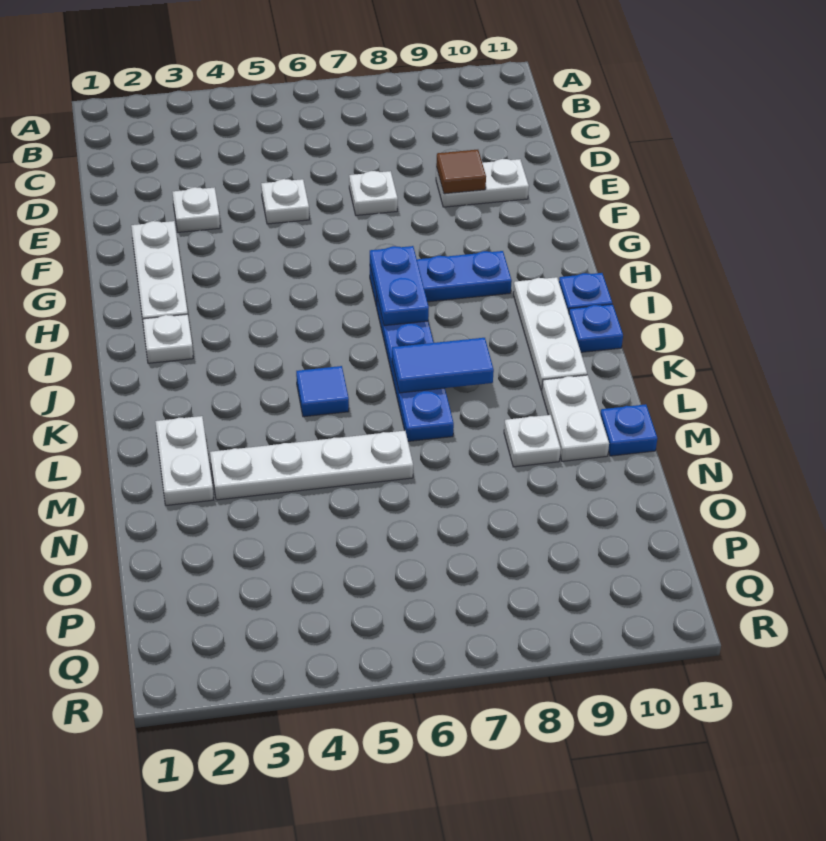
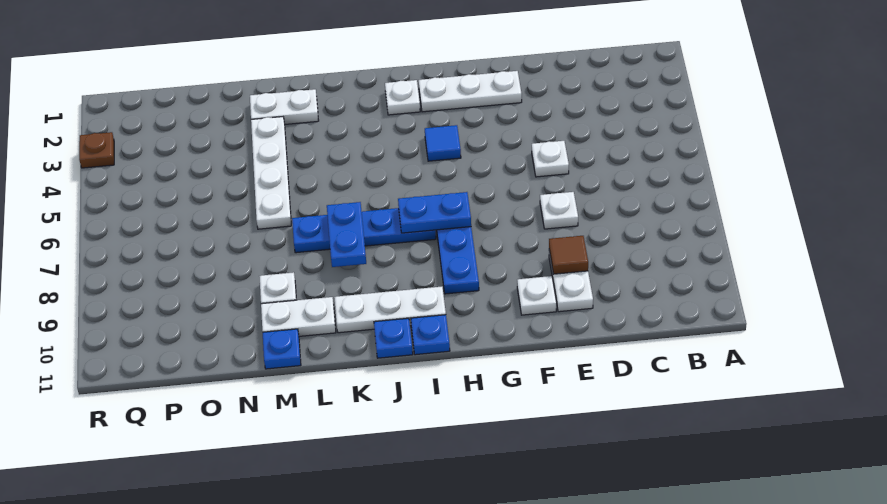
white plate E3 level 1 -> white plate F10 level 1
blue tile K5 level 1 -> blue tile H4 level 1
blue tile K7:K8 level 2 -> blue plate K7:K8 level 2
none -> brown plate R3 level 1

